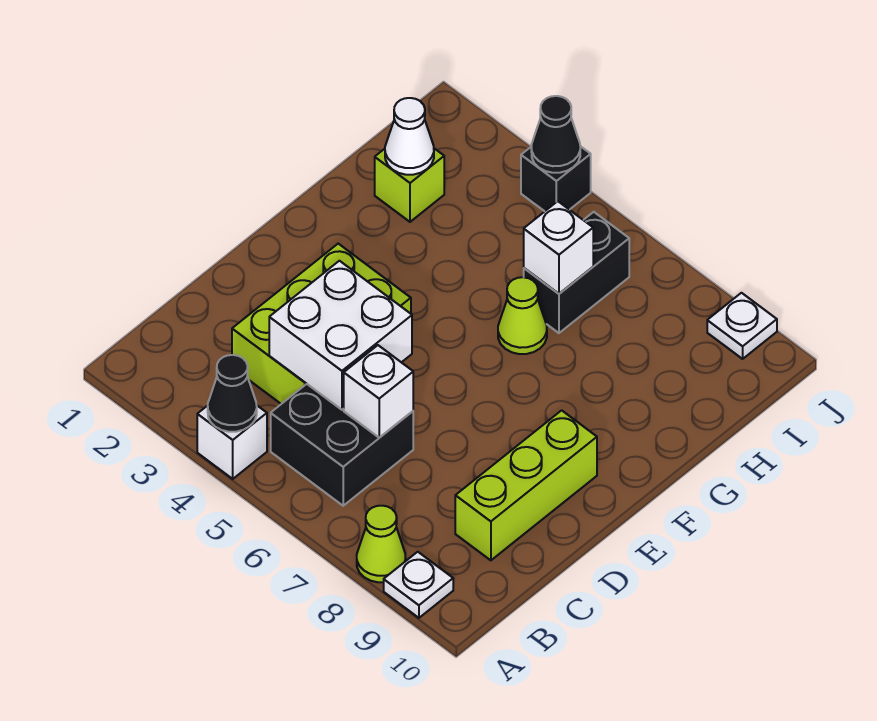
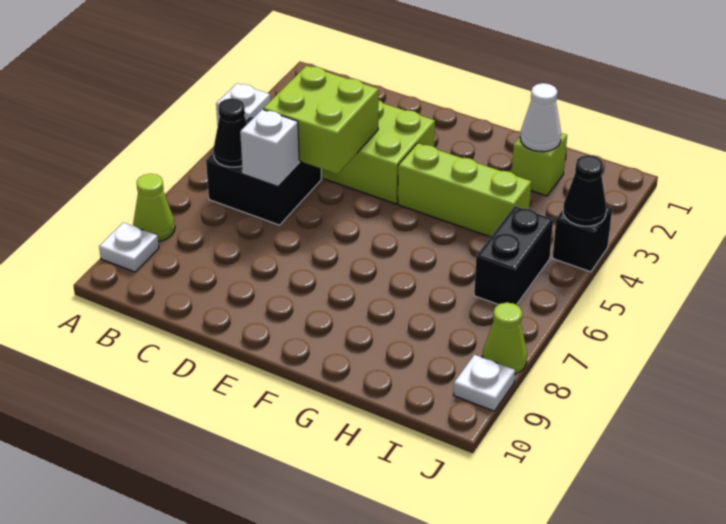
black cone A4 level 2 -> black cone B6 level 2
white brick C4:D5 level 2 -> lime brick C4:D5 level 2
lime brick C9:E9 level 1 -> lime brick F4:H4 level 1
lime cone G6 level 1 -> lime cone J8 level 1
black brick H6:I6 level 1 -> black brick I5:I6 level 1
white brick H6 level 2 -> none

